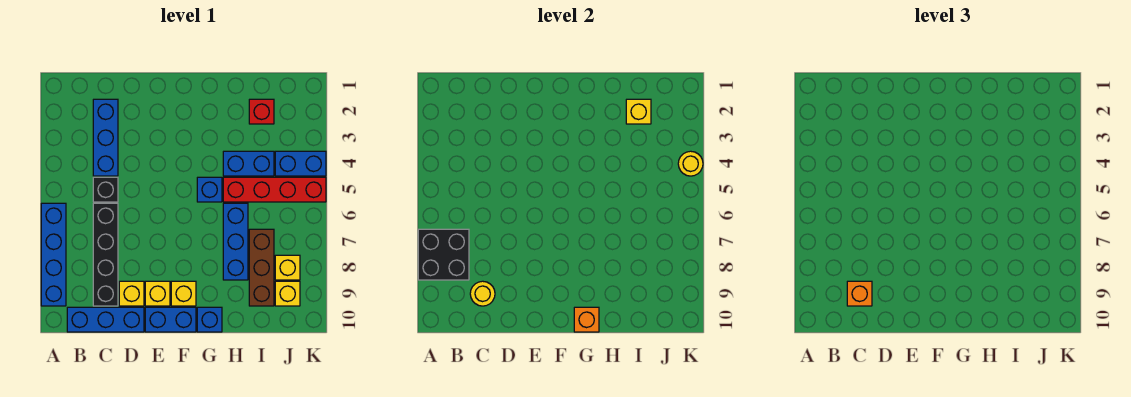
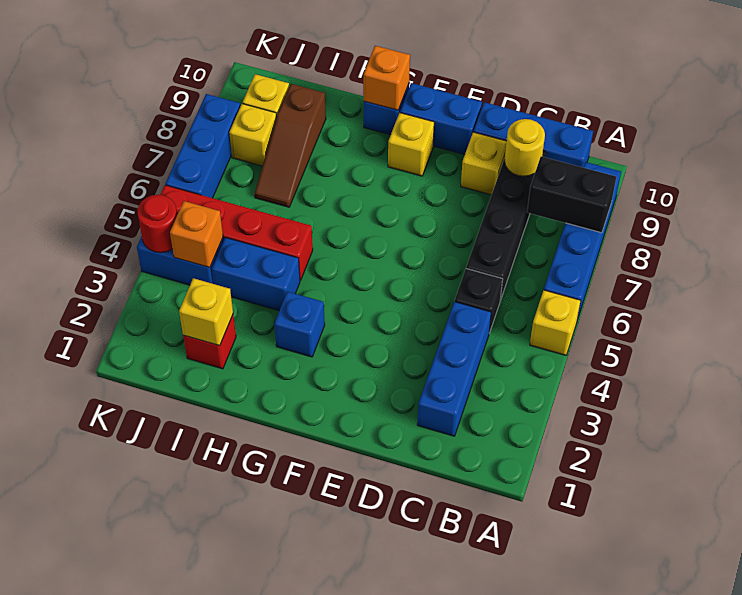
black brick A7:B8 level 2 -> black brick A8:B8 level 2
orange brick C9 level 3 -> orange brick J4 level 2
yellow brick E9 level 1 -> yellow brick A5 level 1
blue brick G5 level 1 -> blue brick G3 level 1
blue brick H6:H8 level 1 -> blue brick K6:K8 level 1
brown brick I7:I9 level 1 -> brown slope I7:I9 level 1 top 9
yellow round brick K4 level 2 -> red round brick K4 level 2

